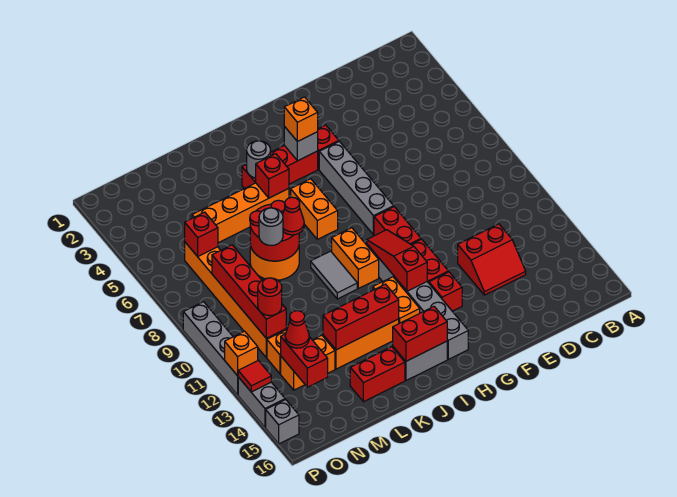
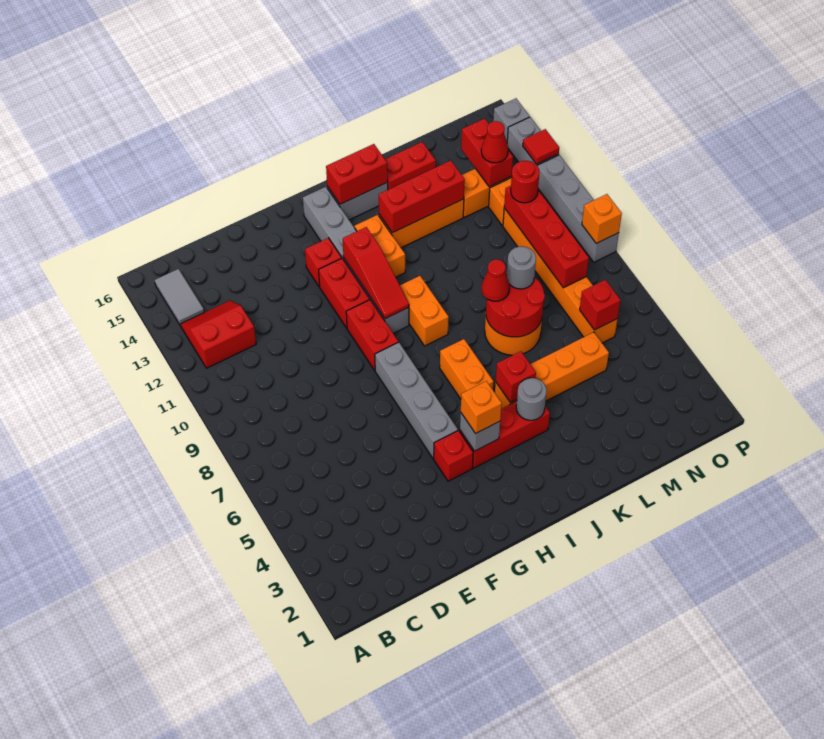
red slope D12:E13 level 1 top 12 -> red slope B12:C13 level 1 top 12
grey tile J9:J10 level 1 -> grey tile B14:B15 level 1
orange brick P12 level 2 -> orange brick P9 level 2

